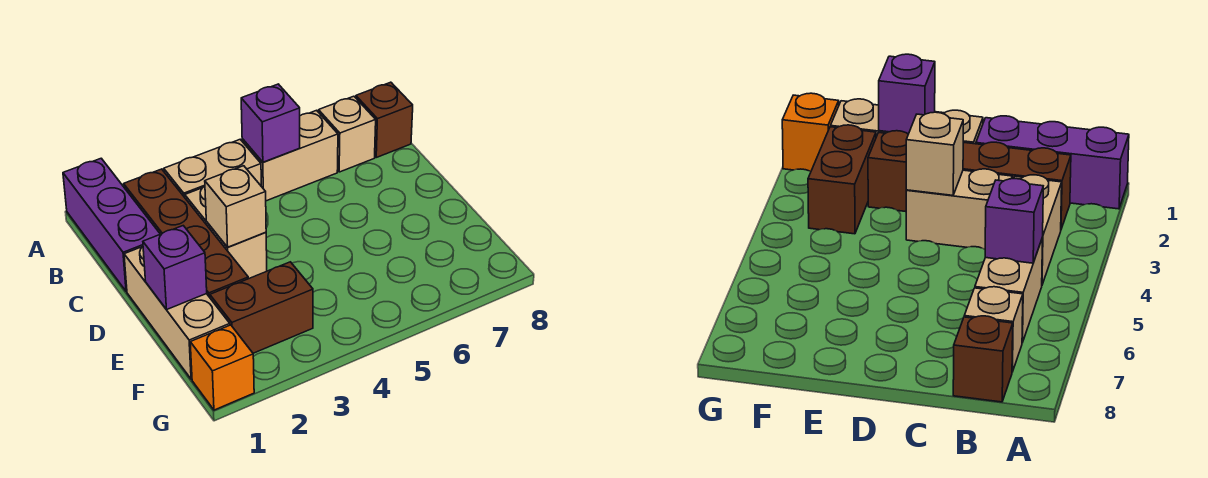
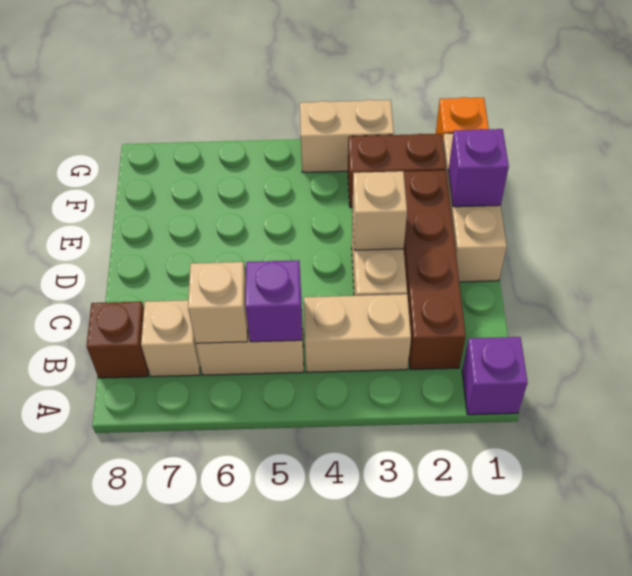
purple brick A1:C1 level 1 -> purple brick A1 level 1
none -> tan brick B6 level 2
none -> tan brick G3:G4 level 1

